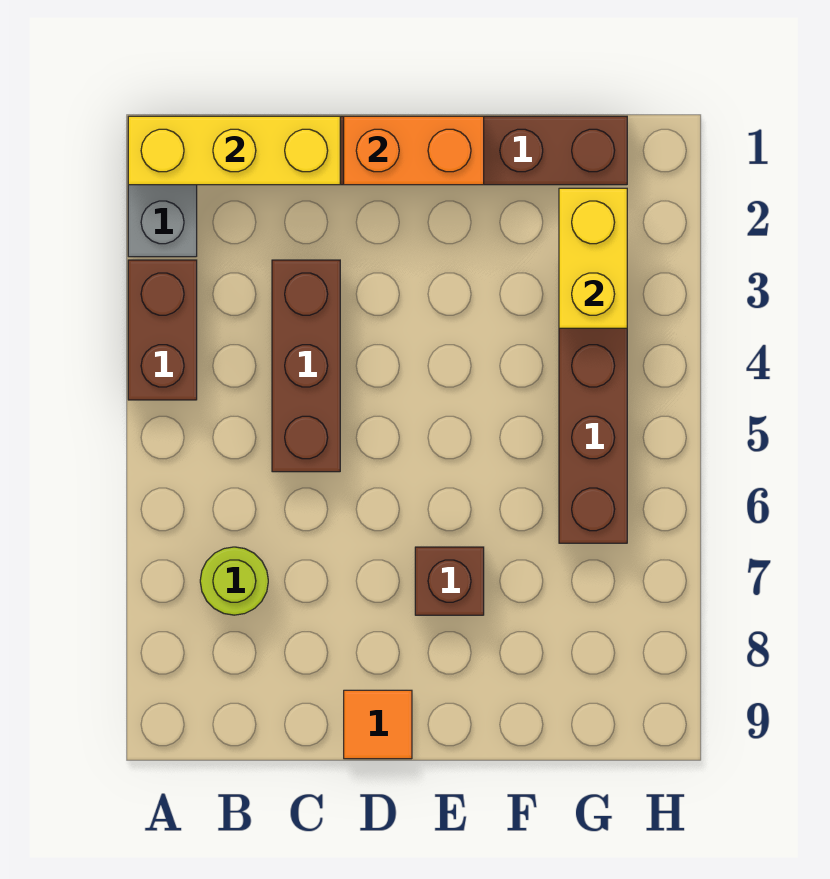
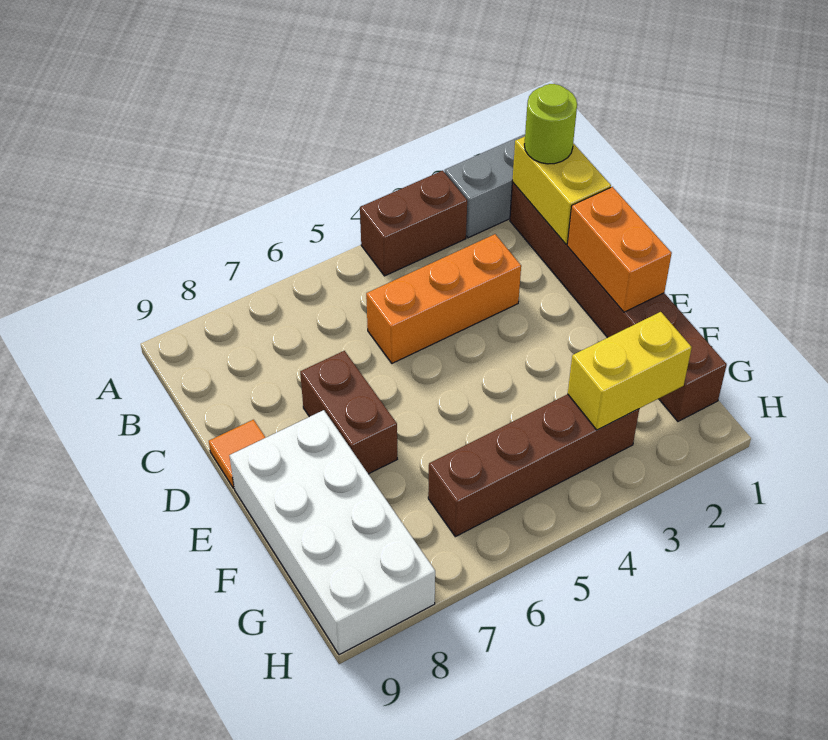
yellow brick A1:C1 level 2 -> yellow brick B1:C1 level 2
lime round brick B7 level 1 -> lime round brick B1 level 3
brown brick C3:C5 level 1 -> orange brick C3:C5 level 1
brown brick E7 level 1 -> brown brick D7:E7 level 1
none -> white brick E8:H9 level 1

